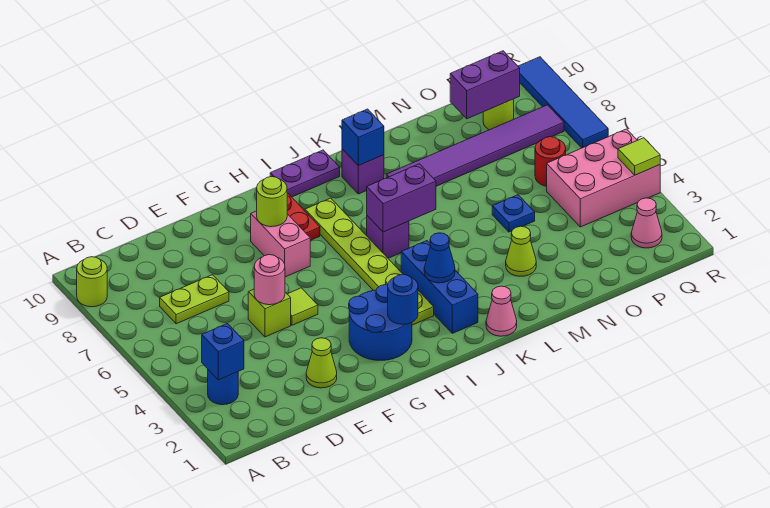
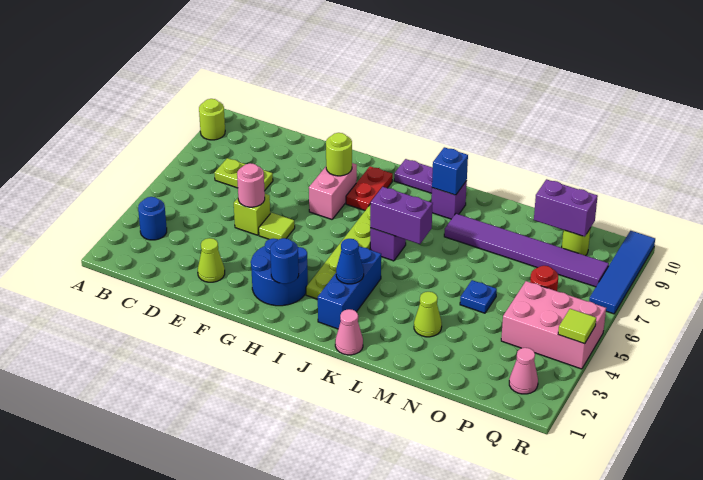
blue brick B3 level 2 -> none

